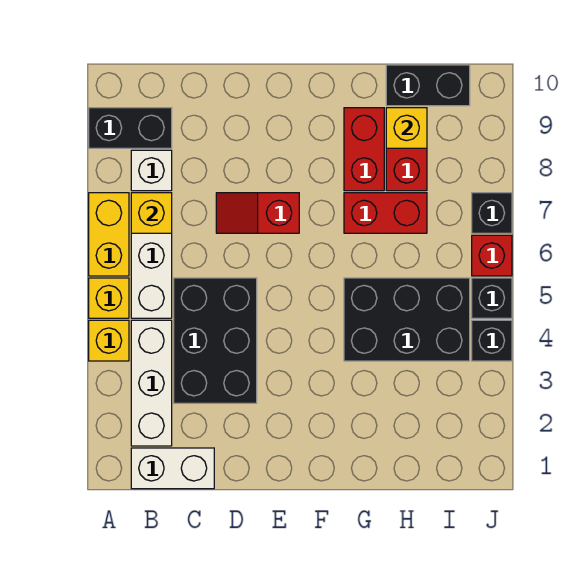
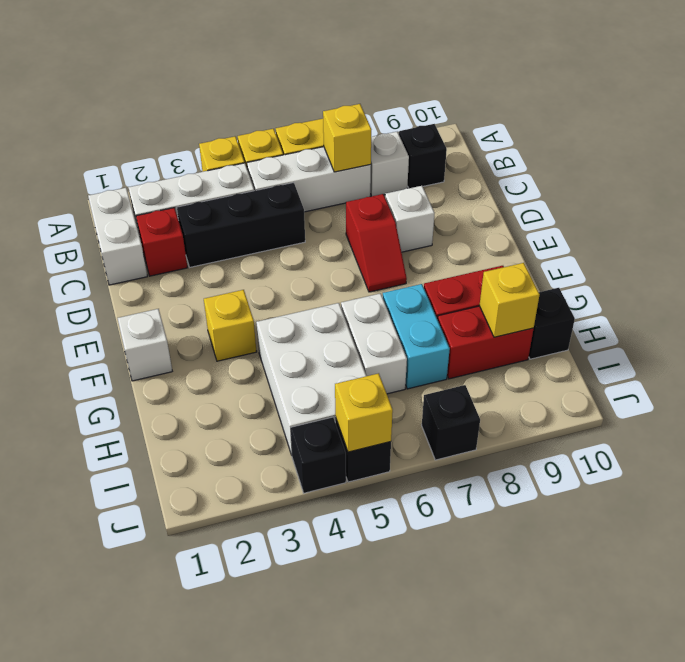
black brick A9:B9 level 1 -> black brick B9 level 1
black brick C3:D5 level 1 -> black brick C3:C5 level 1
red slope D7:E7 level 1 top E -> red slope D7:E7 level 1 top D
none -> white brick D8 level 1
none -> white brick F1 level 1
none -> yellow brick F3 level 1
black brick G4:I5 level 1 -> white brick G4:I5 level 1
none -> white brick G6:H6 level 1
red brick G7:H7 level 1 -> cyan brick G7:H7 level 1
black brick H10:I10 level 1 -> black brick H10 level 1
none -> yellow brick J5 level 2
red brick J6 level 1 -> red brick C2 level 1

